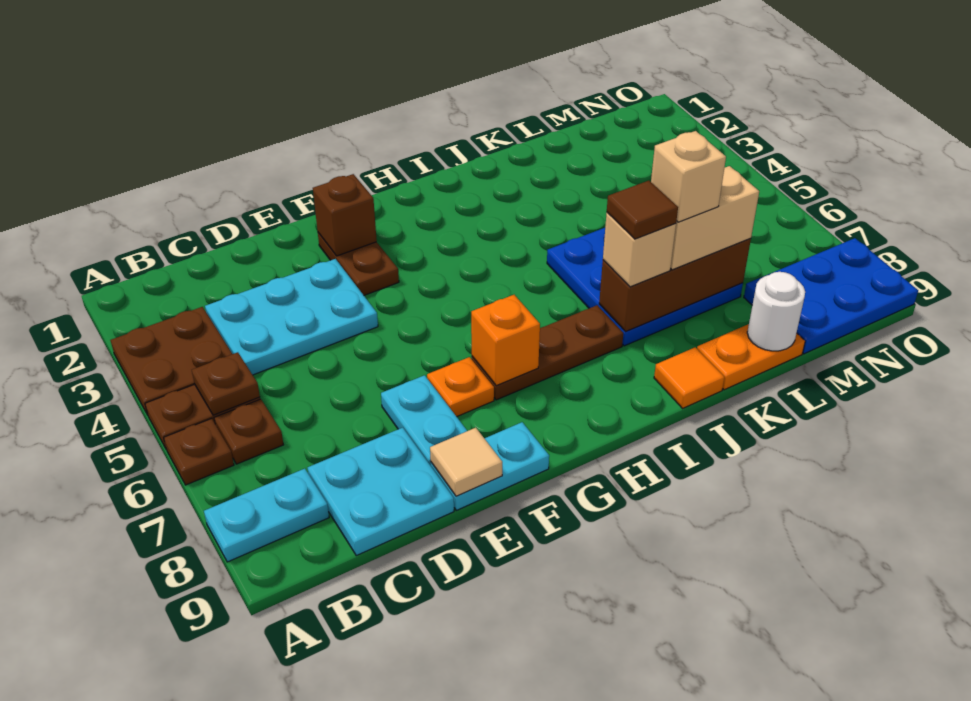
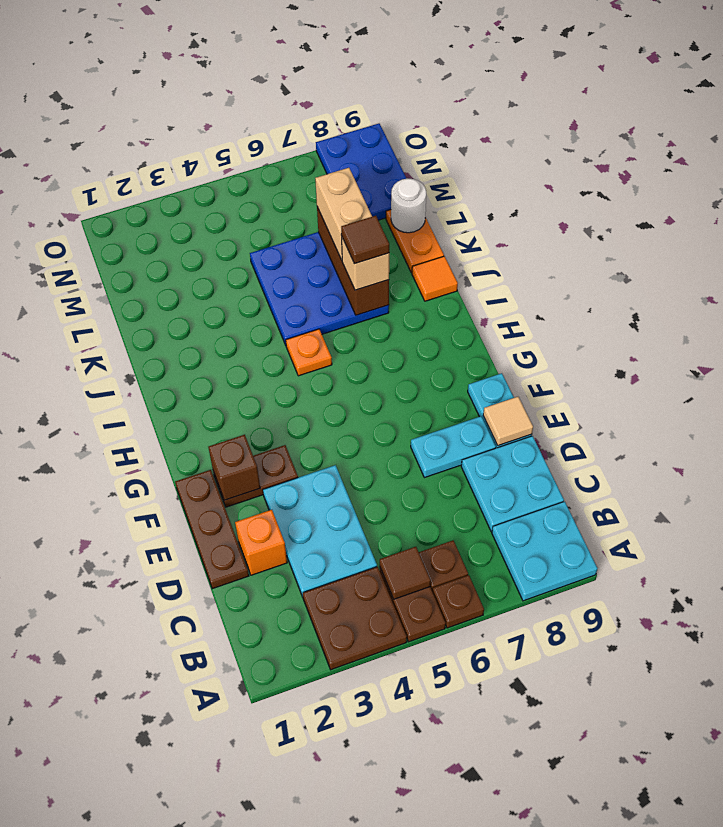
cyan plate A8:B8 level 1 -> cyan plate A8:B9 level 1
brown plate B5 level 2 -> brown tile B5 level 2
orange plate F7 level 1 -> orange plate I5 level 1
brown plate G7:I7 level 1 -> brown plate D1:F1 level 1
orange brick G7 level 2 -> orange brick D2 level 1
tan brick K7 level 4 -> none

